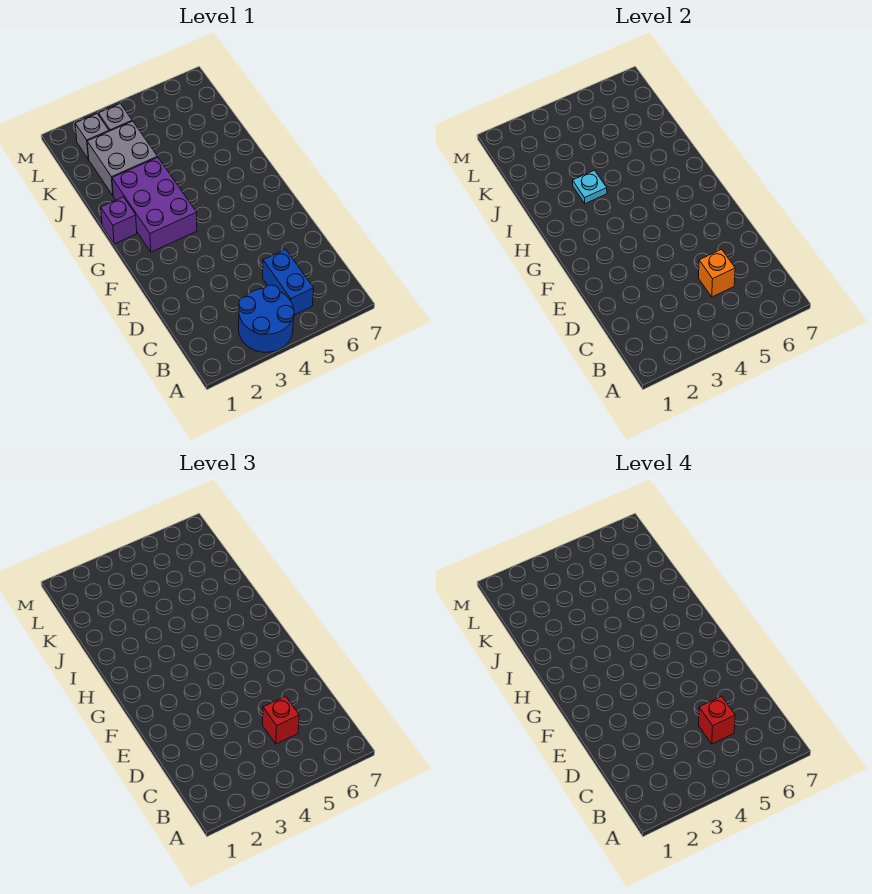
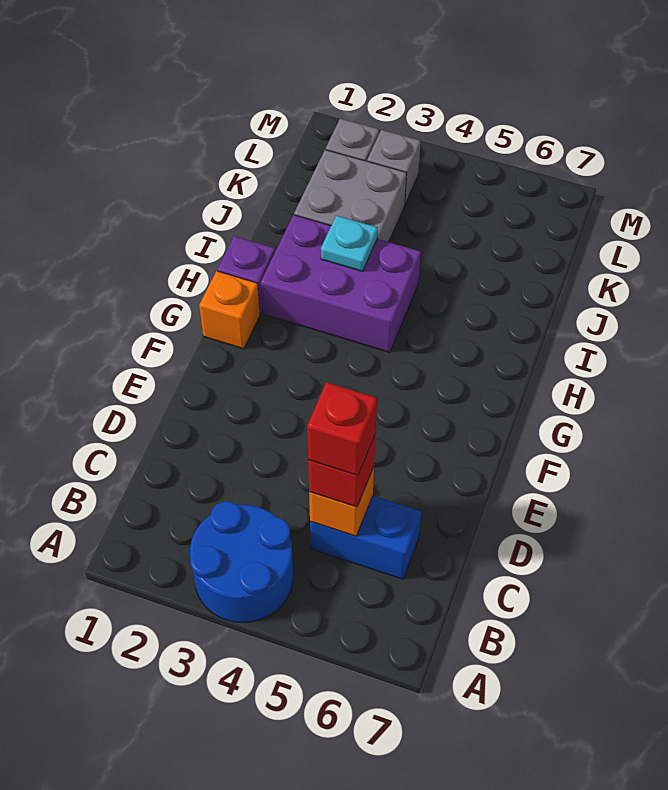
blue brick B5:C5 level 1 -> blue brick C5:C6 level 1
none -> orange brick G1 level 1
purple brick G2:I3 level 1 -> purple brick H2:I4 level 1

